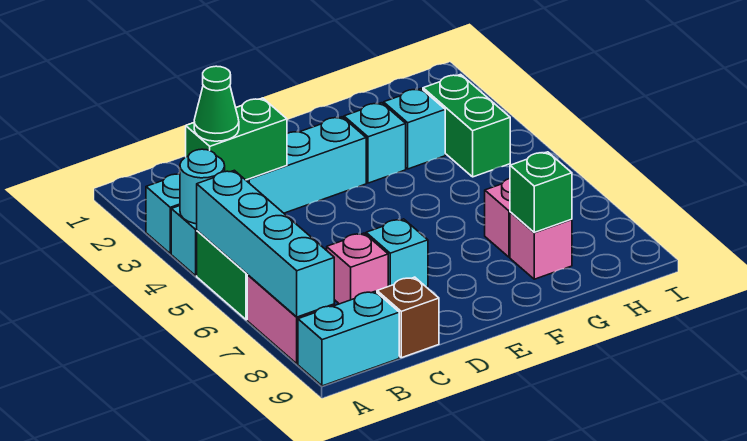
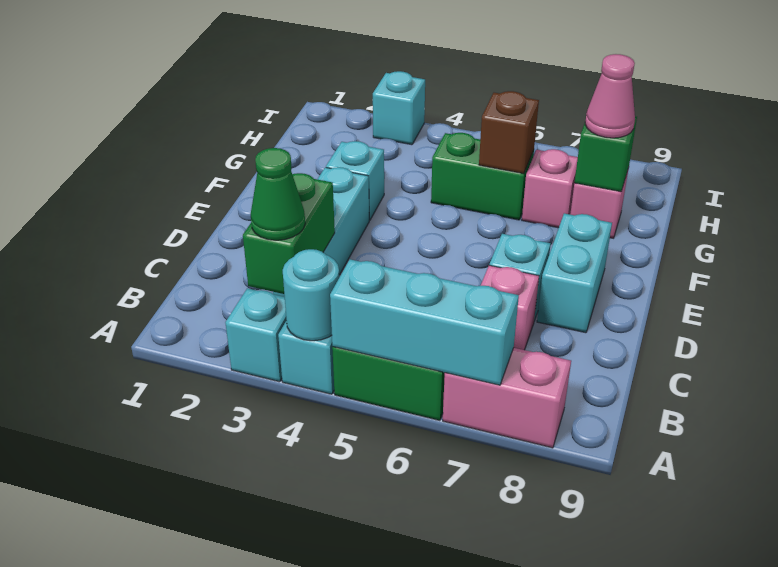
cyan brick A5:A8 level 2 -> cyan brick A5:A7 level 2
cyan brick A9:B9 level 1 -> cyan brick D8:E8 level 1
brown brick C9 level 1 -> brown brick G6 level 2
cyan brick G3 level 1 -> cyan brick I3 level 1
none -> pink cone G8 level 3
green brick H3:H4 level 1 -> green brick G5:G6 level 1

